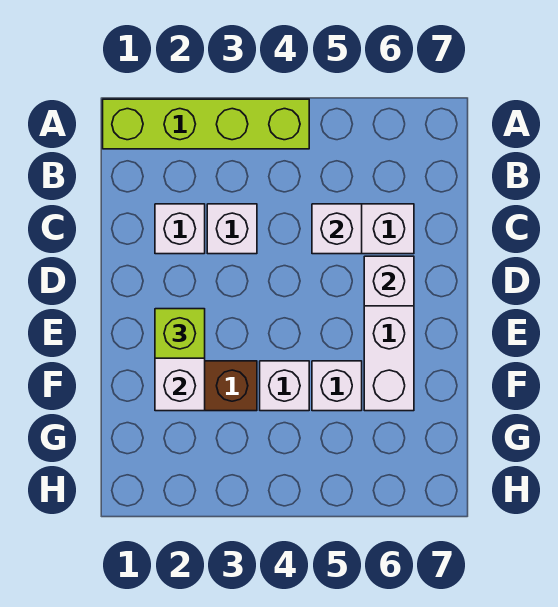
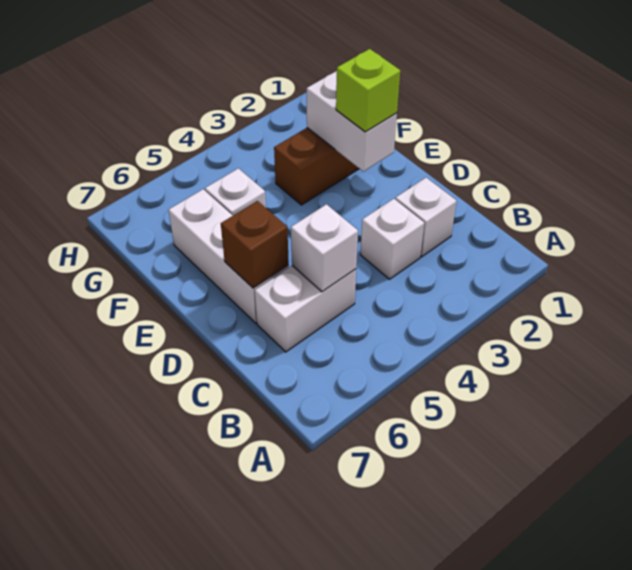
lime brick A1:A4 level 1 -> none
white brick D6 level 2 -> brown brick D6 level 2
white brick F4 level 1 -> none

